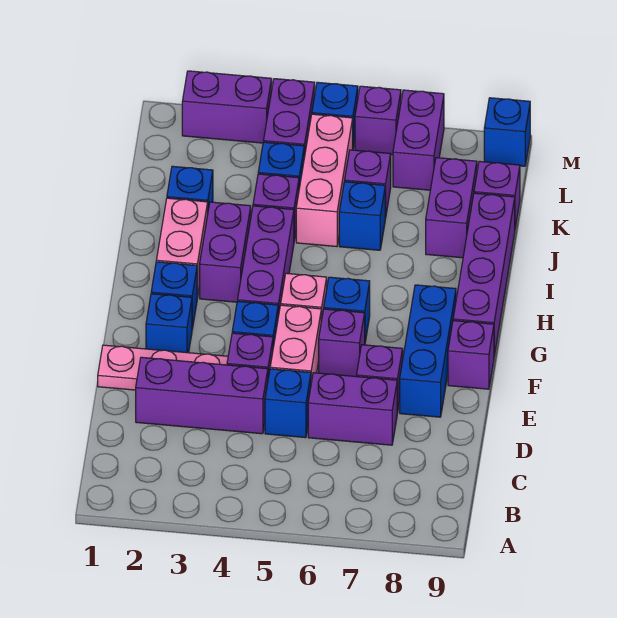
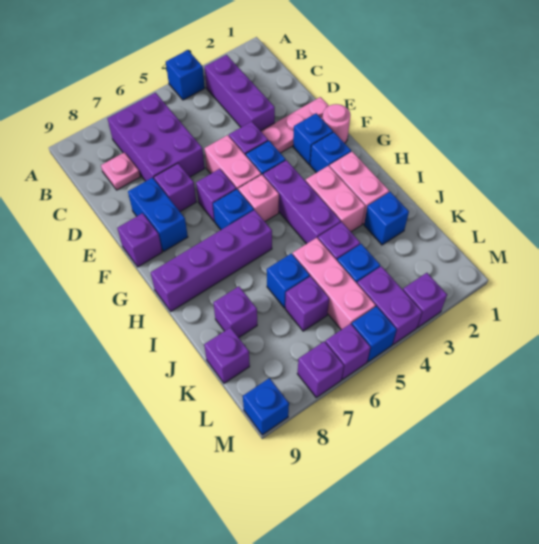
none -> pink plate C8 level 1
purple brick D2:D4 level 1 -> purple brick B3:D3 level 1
blue brick D5 level 1 -> blue brick A4 level 1
purple brick D6:D7 level 1 -> purple brick B6:D7 level 1
blue brick E8:G8 level 1 -> blue brick E8:F8 level 1
none -> pink round brick F1 level 1
purple brick G9:J9 level 1 -> purple brick H6:H9 level 1
purple brick H3:I3 level 1 -> pink brick H3:I3 level 1
purple brick J8:K8 level 1 -> purple brick J8 level 1
purple brick L7:M7 level 1 -> purple brick M7 level 1
purple brick M2:M3 level 1 -> purple brick M3 level 1

